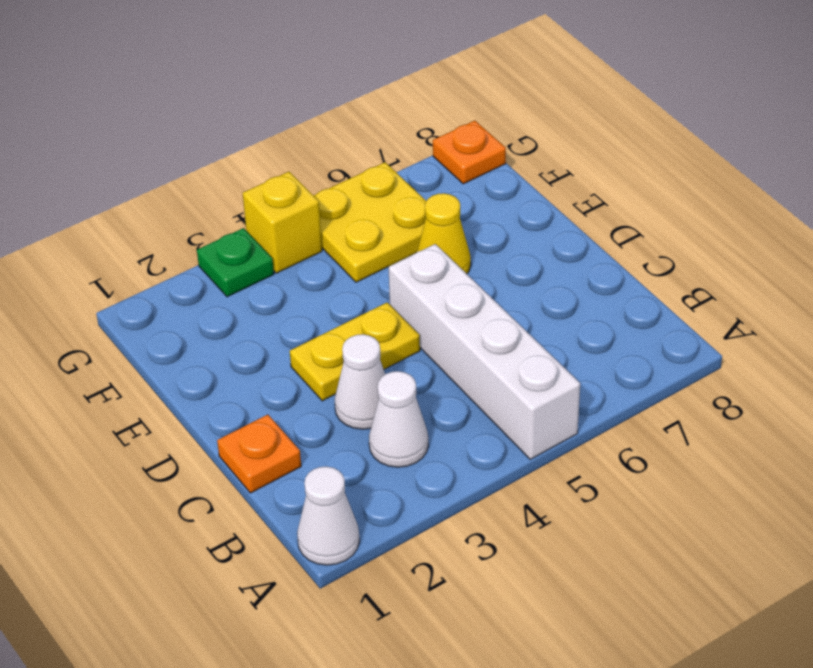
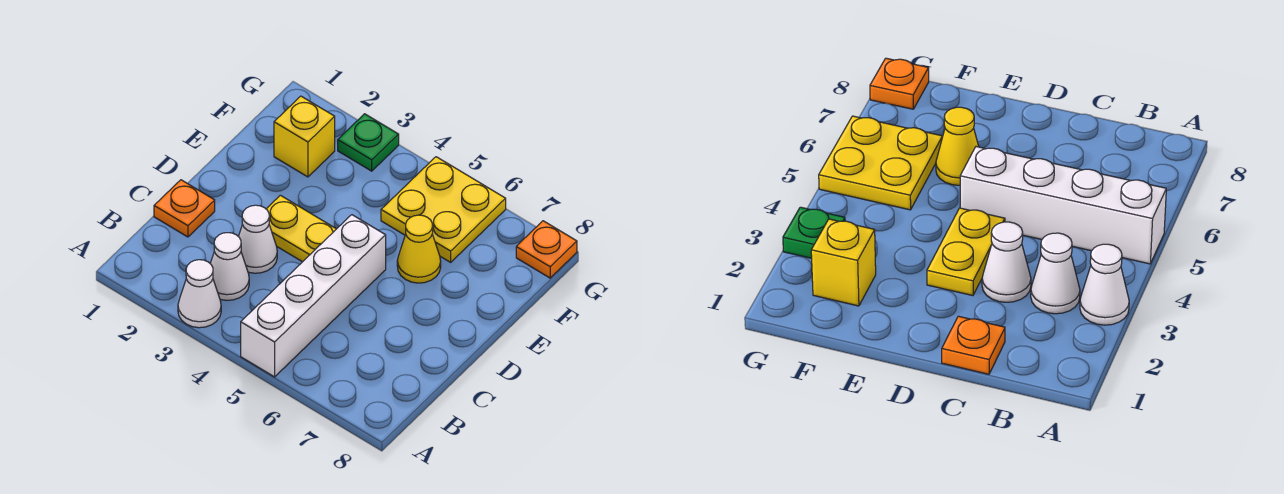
white cone A1 level 1 -> white cone A3 level 1
yellow brick G4 level 1 -> yellow brick F2 level 1

